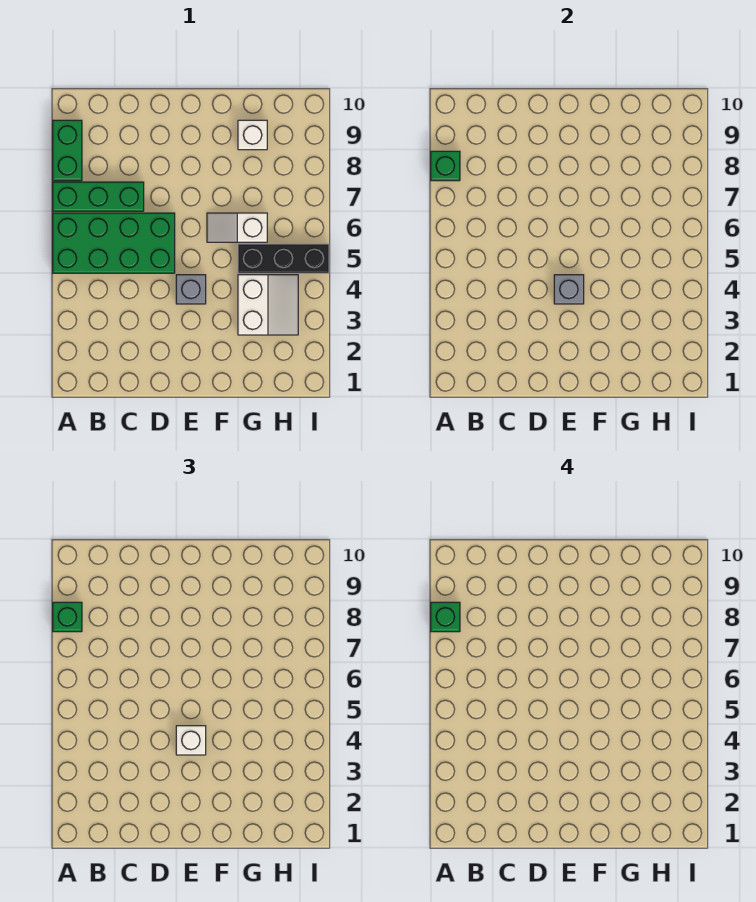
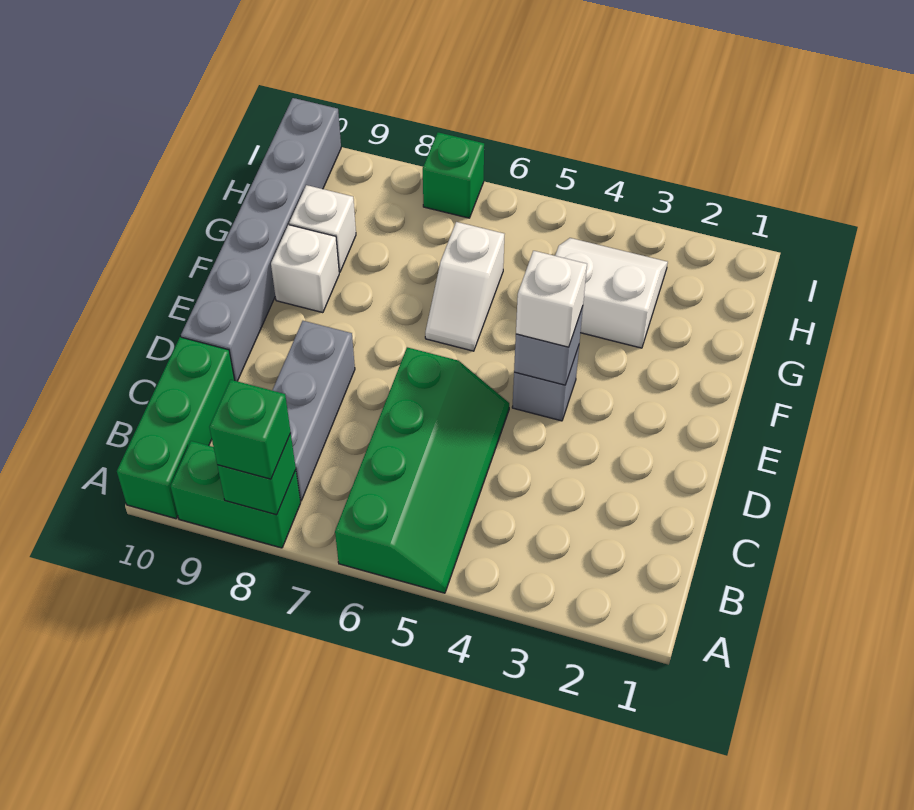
green brick A5:D6 level 1 -> green slope A5:D6 level 1 top 6
green brick A7:C7 level 1 -> green brick A10:C10 level 1
green brick A8 level 4 -> green brick I7 level 1
none -> grey brick B8:D8 level 1
none -> grey brick D10:I10 level 1
none -> white brick F9 level 1
black brick G5:I5 level 1 -> none

